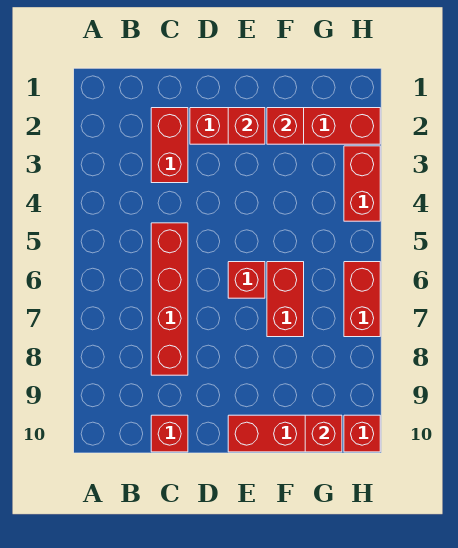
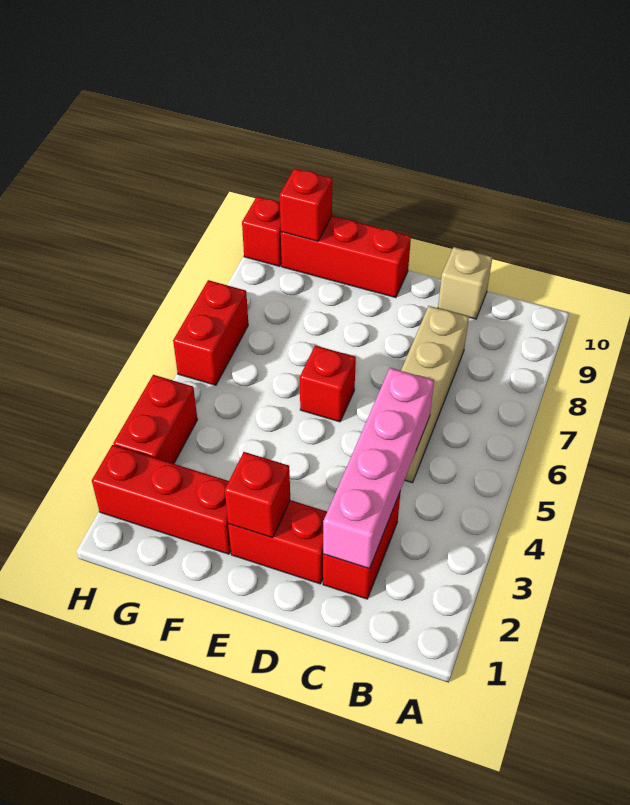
none -> pink brick C2:C5 level 2
red brick C5:C8 level 1 -> tan brick C5:C8 level 1
red brick C10 level 1 -> tan brick C10 level 1
red brick F2 level 2 -> none
red brick F6:F7 level 1 -> none

